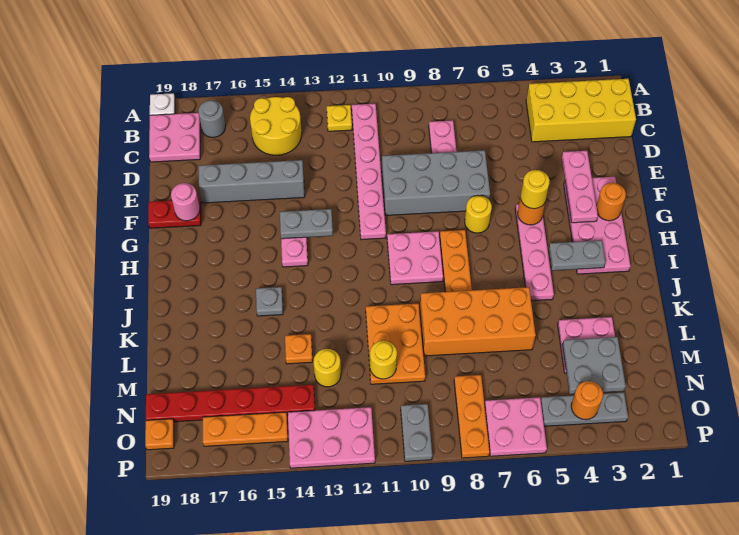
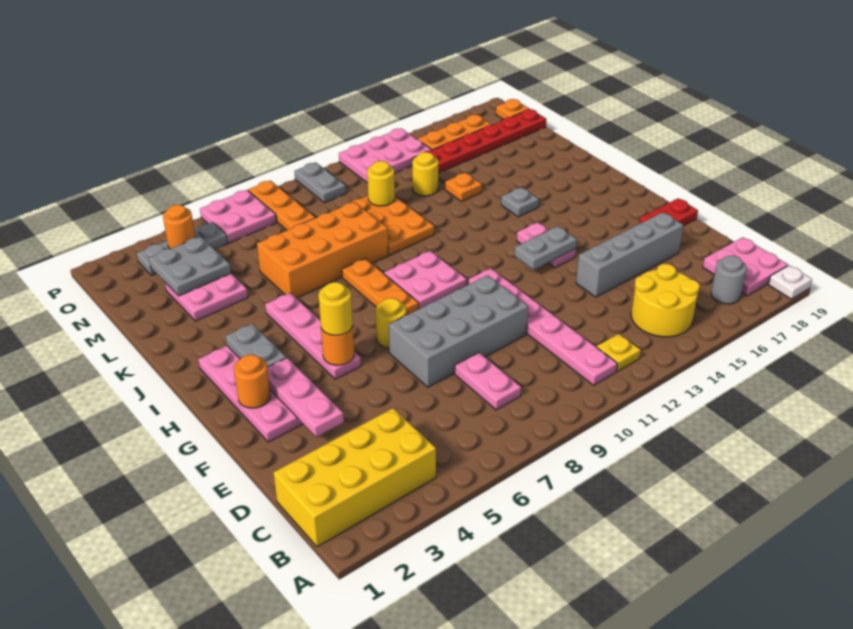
pink round brick F18 level 2 -> none
grey plate I3:I4 level 2 -> grey plate H3:I3 level 2

